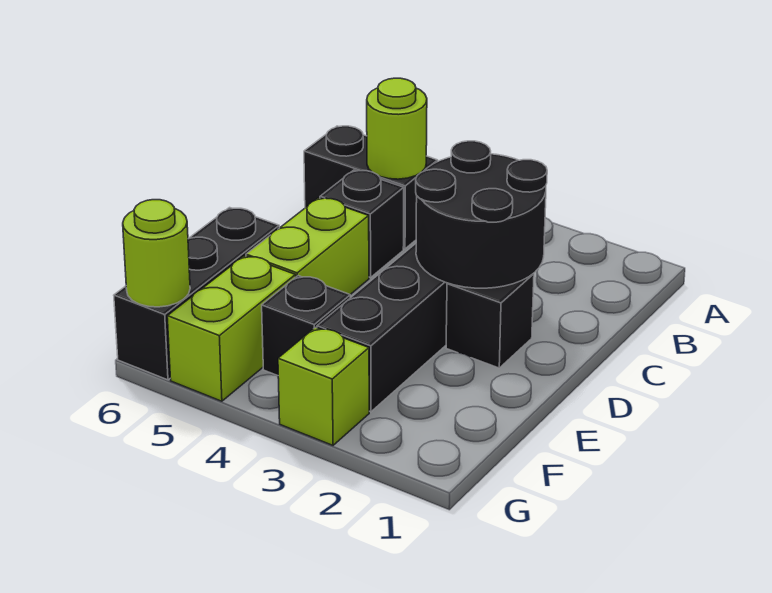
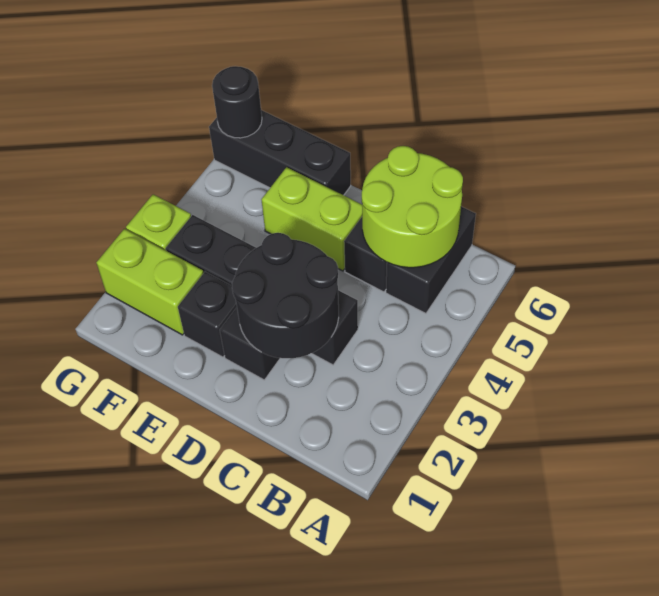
lime round brick B5 level 2 -> lime round brick B5:C6 level 2
black brick F4 level 1 -> black brick E2 level 1
lime brick F5:G5 level 1 -> lime brick F2:G2 level 1
lime round brick G6 level 2 -> black round brick G6 level 2

